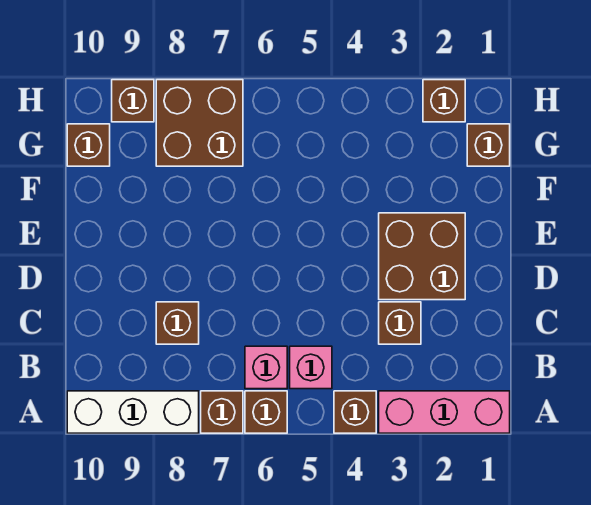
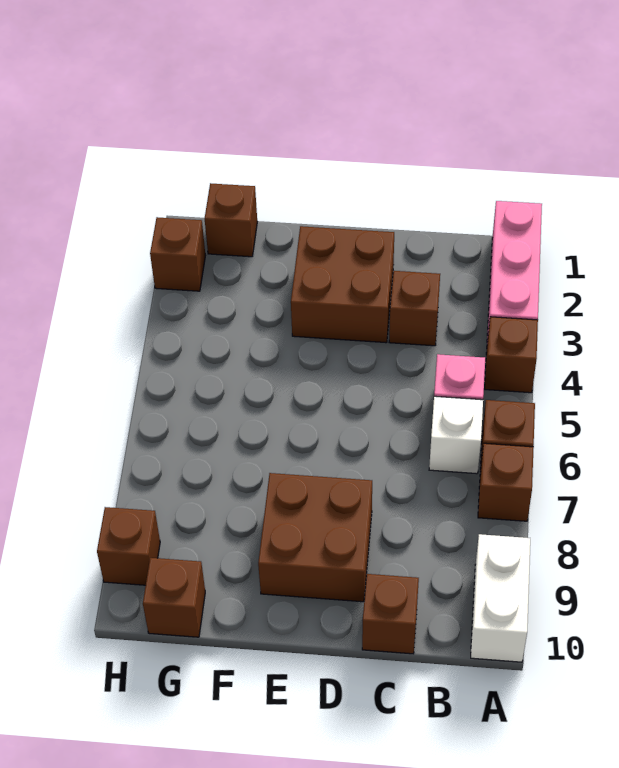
white brick A8:A10 level 1 -> white brick A9:A10 level 1
pink brick B6 level 1 -> white brick B6 level 1
brown brick C8 level 1 -> brown brick C10 level 1
brown brick G7:H8 level 1 -> brown brick D8:E9 level 1

